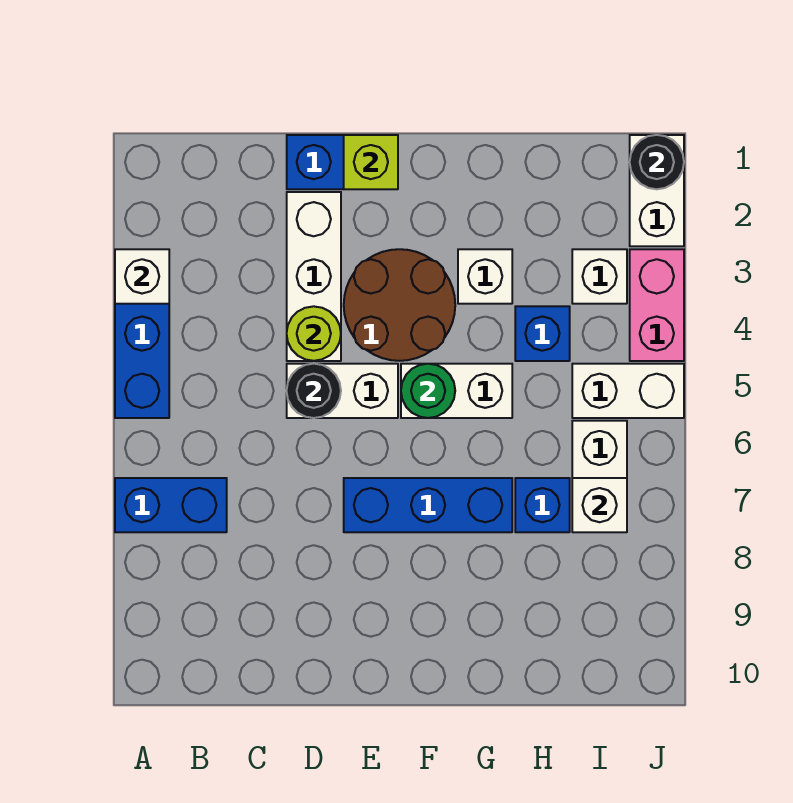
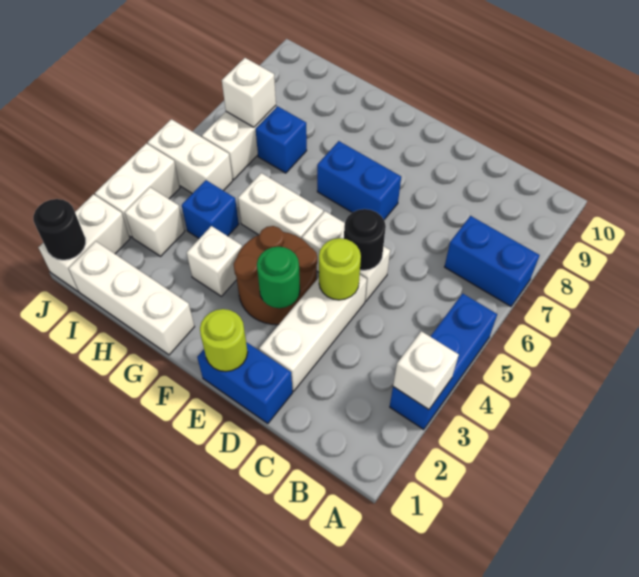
lime brick E1 level 2 -> lime round brick E1 level 2
blue brick E7:G7 level 1 -> blue brick E7:F7 level 1
green round brick F5 level 2 -> green round brick E3 level 2
none -> white brick G1:I1 level 1
pink brick J3:J4 level 1 -> white brick J3:J4 level 1

